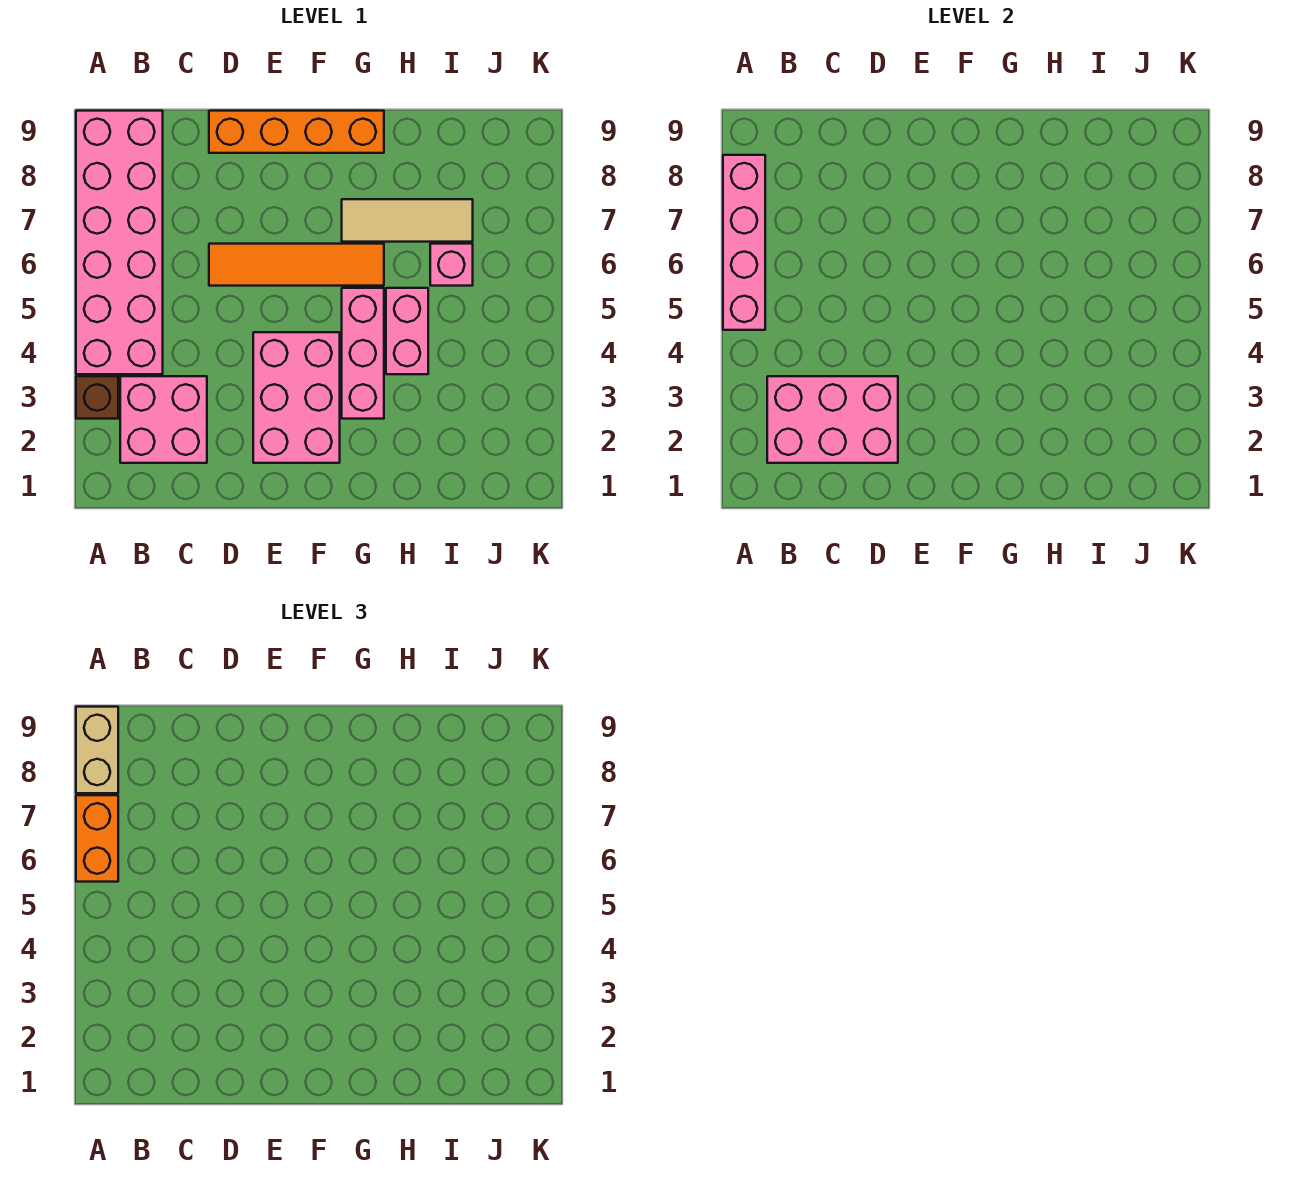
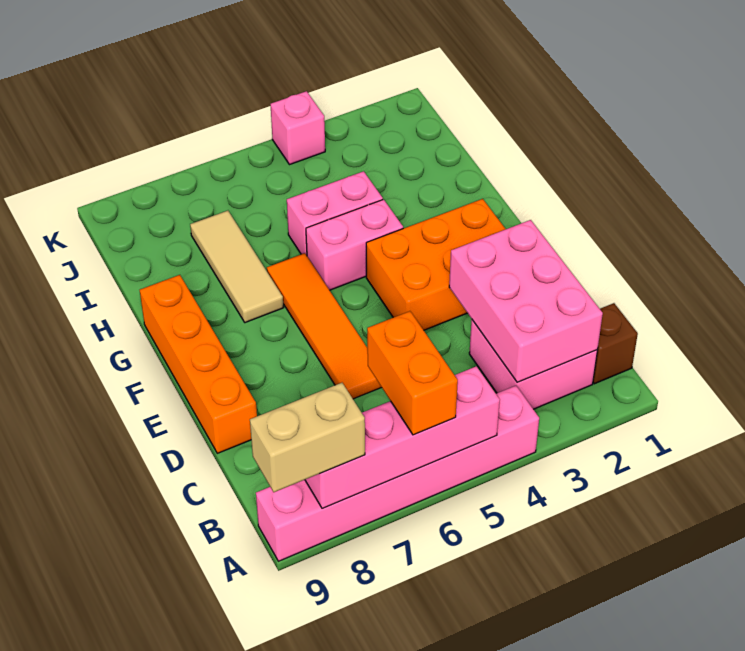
brown brick A3 level 1 -> brown brick B1 level 1
pink brick A4:B9 level 1 -> pink brick A4:A9 level 1
orange brick A6:A7 level 3 -> orange brick A6:B6 level 3
pink brick E2:F4 level 1 -> orange brick E2:F4 level 1
pink brick G3:G5 level 1 -> pink brick G4:G5 level 1
pink brick I6 level 1 -> pink brick K4 level 1

